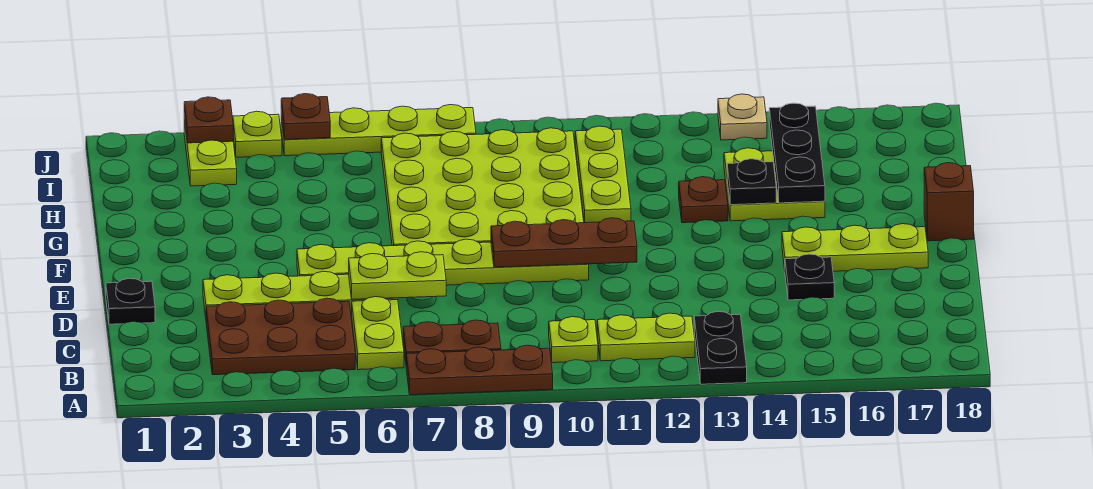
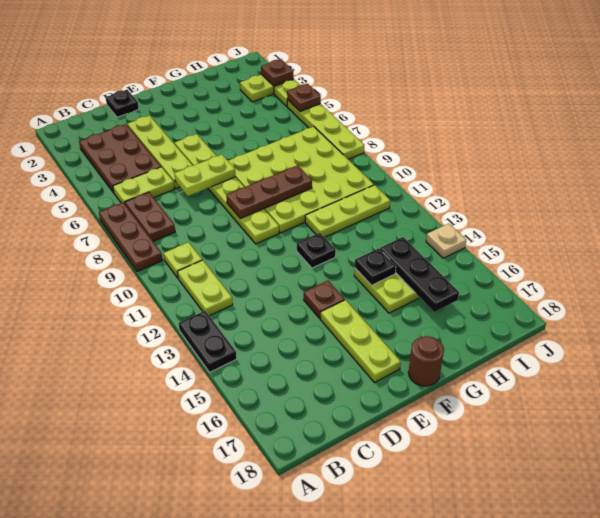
black plate A13:B13 level 1 -> black plate A13:A14 level 1
lime plate D6:D7 level 2 -> lime plate D7:E7 level 2
black plate D15 level 1 -> black plate F12 level 1
brown plate E9:E11 level 2 -> brown plate E9:G9 level 2
brown brick F18 level 1 -> brown round brick F18 level 1
brown plate G13 level 1 -> brown plate E14 level 1
black plate G15:I15 level 2 -> black plate H14:H16 level 2

